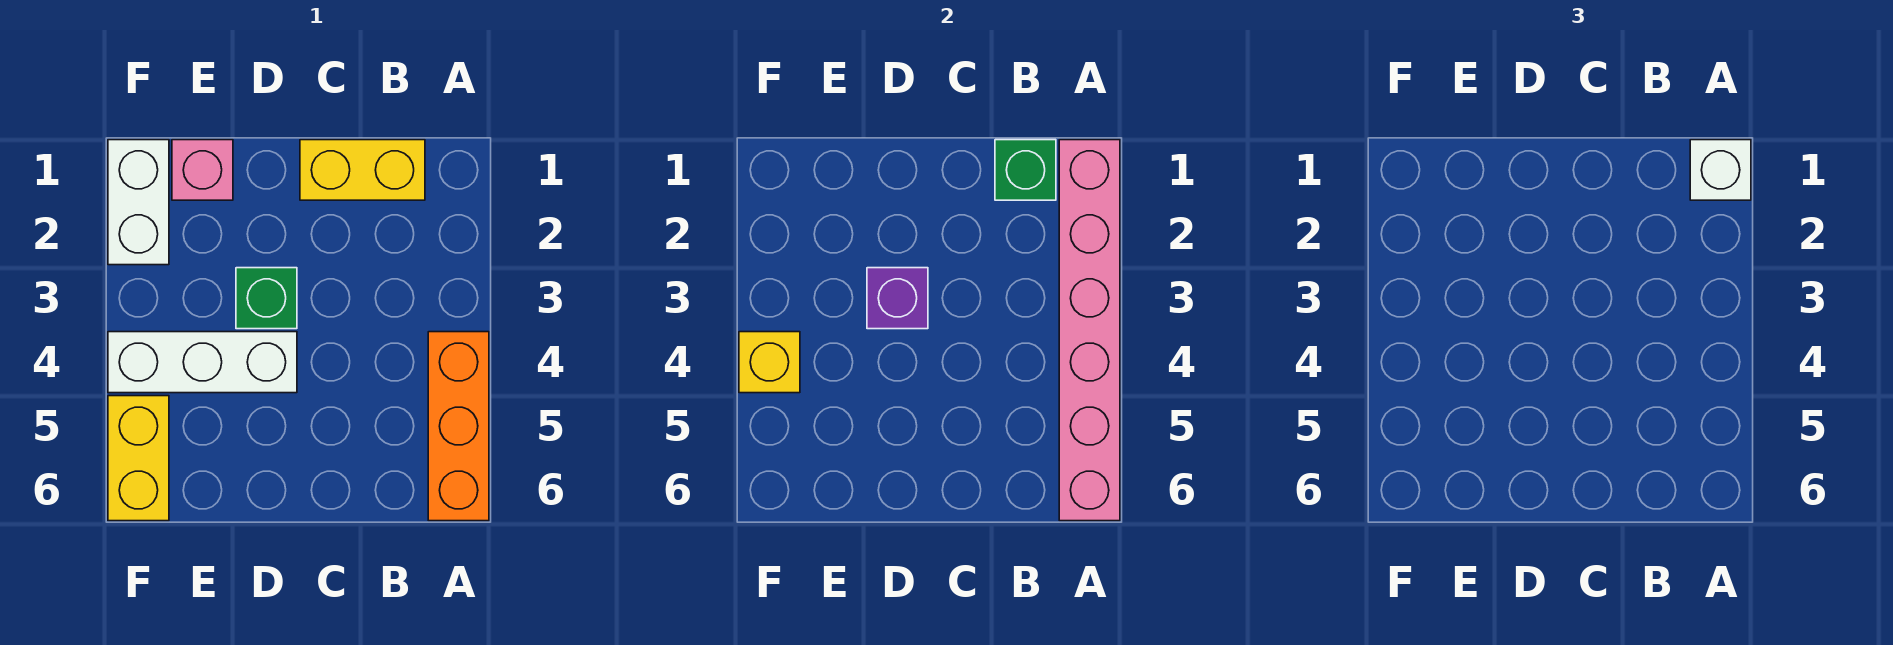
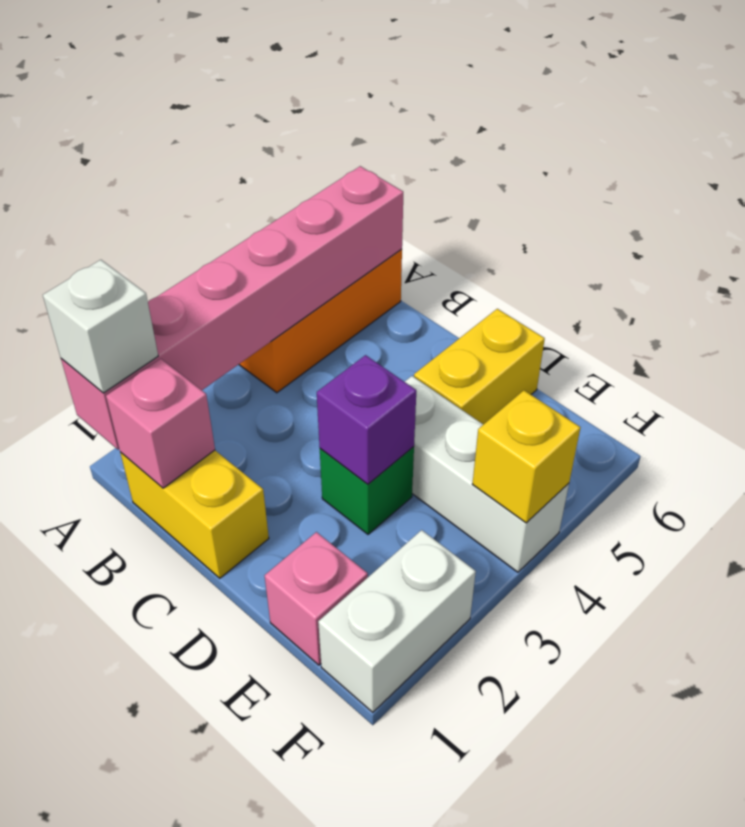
green brick B1 level 2 -> pink brick B1 level 2
yellow brick F5:F6 level 1 -> yellow brick D5:D6 level 1

